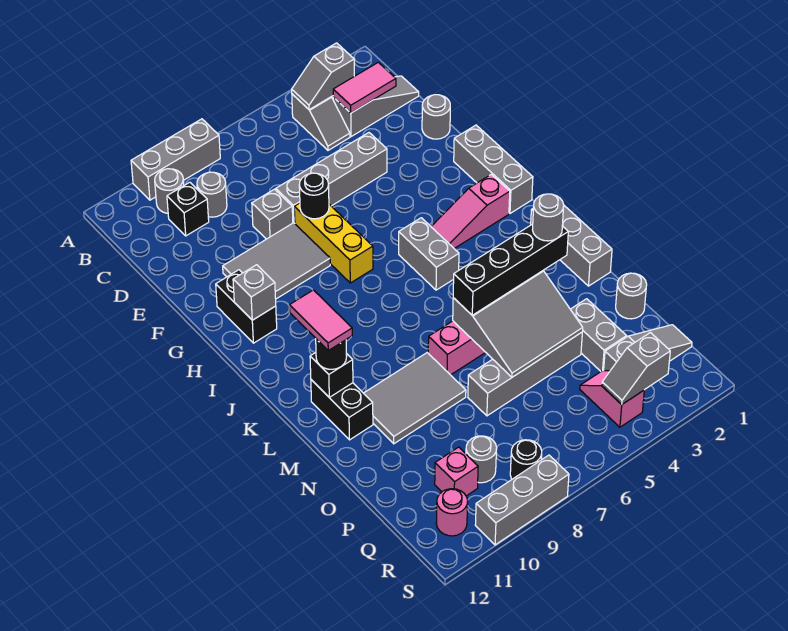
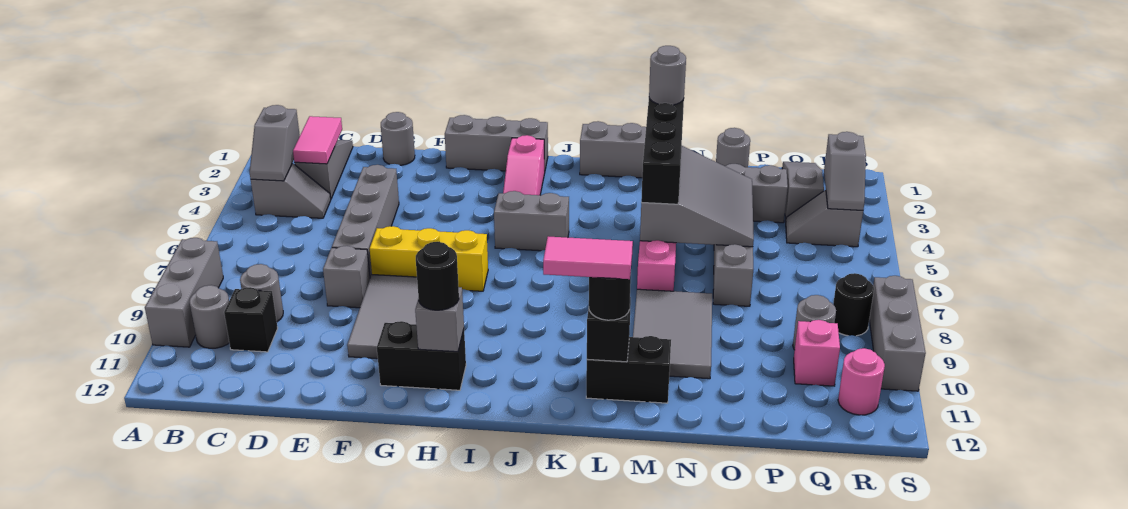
black round brick F7 level 2 -> black round brick H11 level 3
pink slope Q4:R4 level 1 top R -> grey slope Q4:R4 level 1 top R

